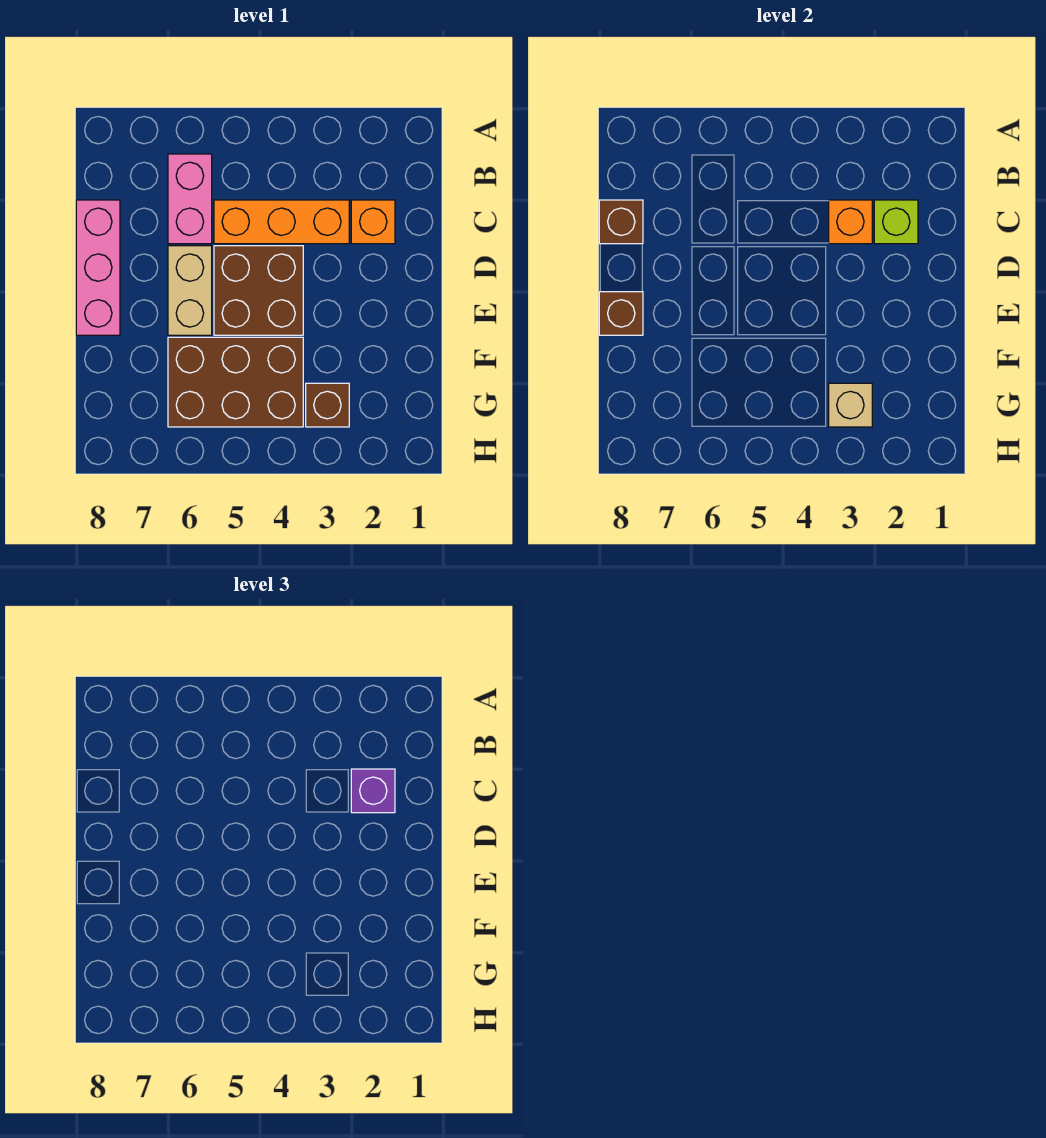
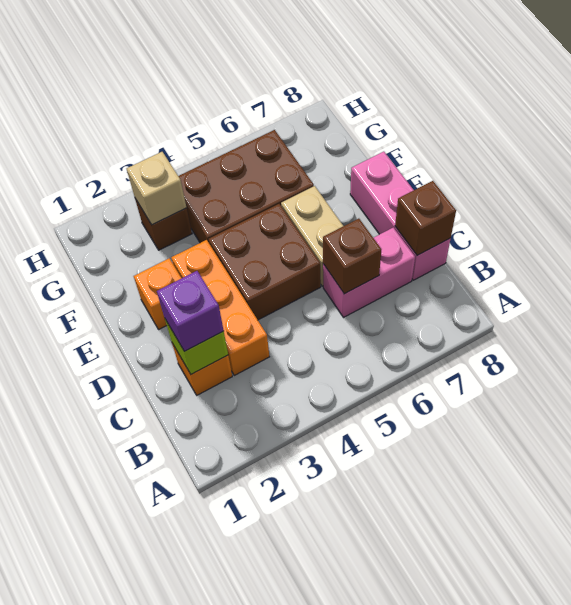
pink brick B6:C6 level 1 -> pink brick C6:C7 level 1
orange brick C3:C5 level 1 -> orange brick C3:E3 level 1
orange brick C3 level 2 -> orange brick E2 level 1
brown brick E8 level 2 -> brown brick C6 level 2

